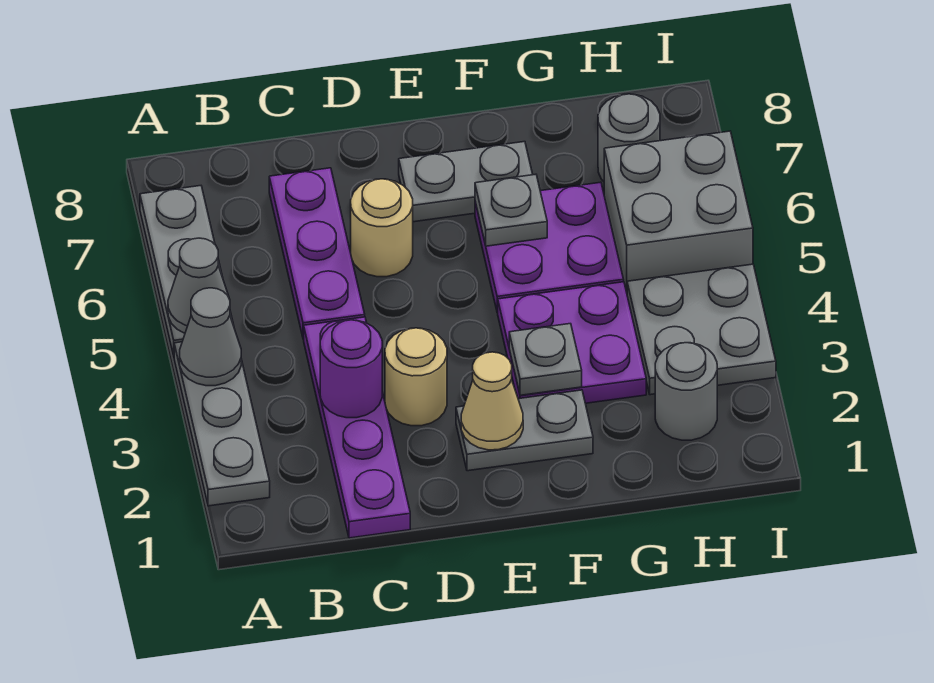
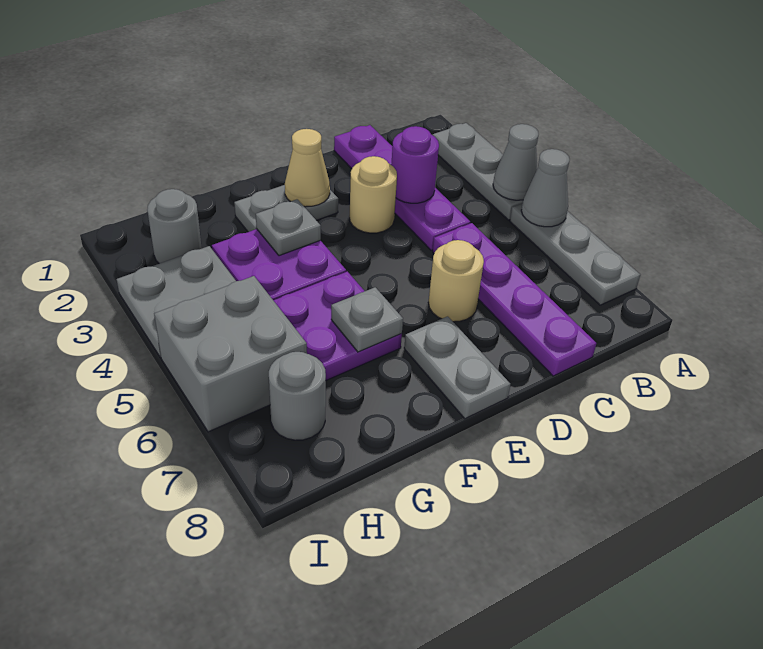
purple plate C5:C7 level 1 -> purple plate C5:C8 level 1
grey plate E7:F7 level 1 -> grey plate E7:E8 level 1

